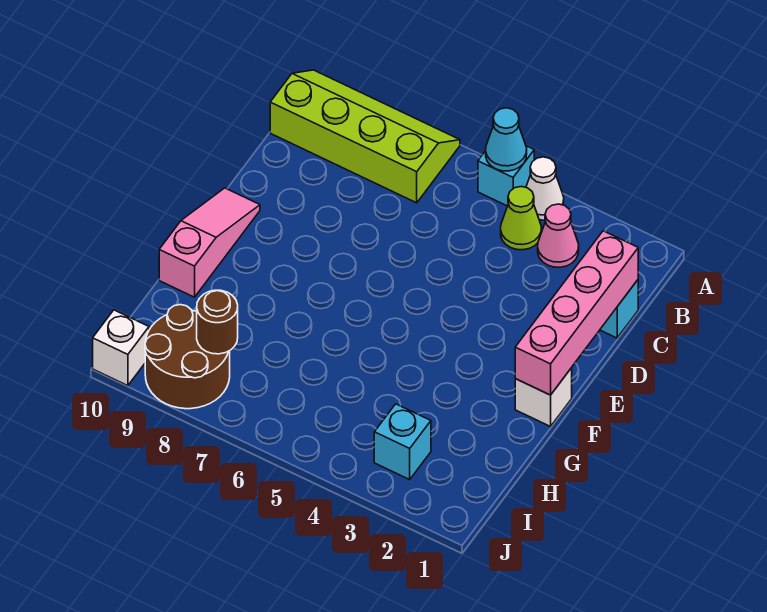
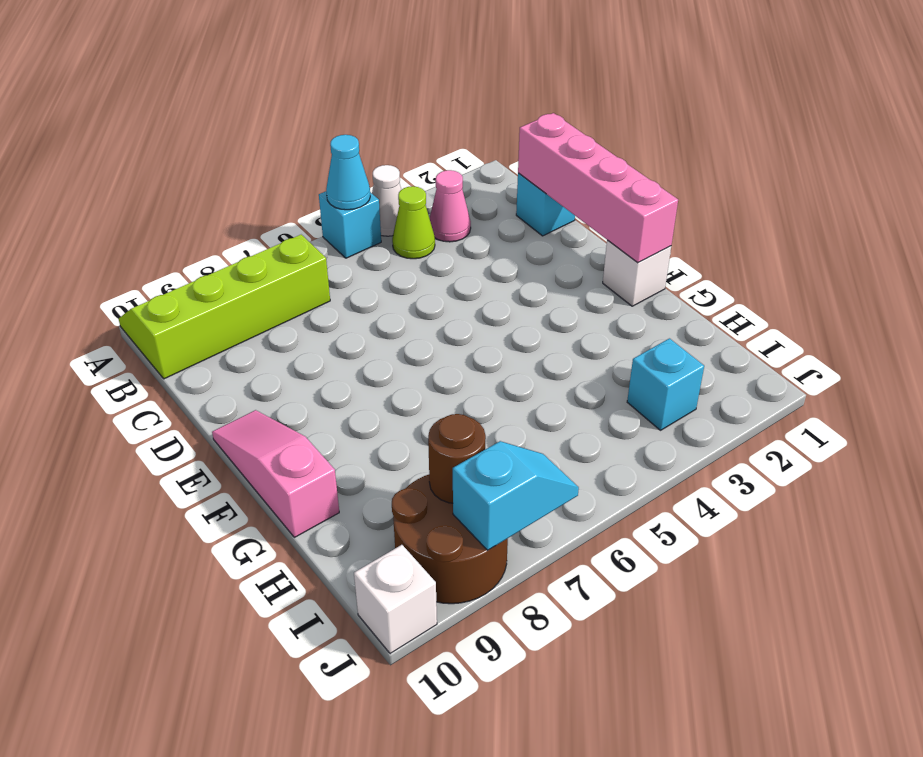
none -> cyan slope J7:J8 level 2 top 8

